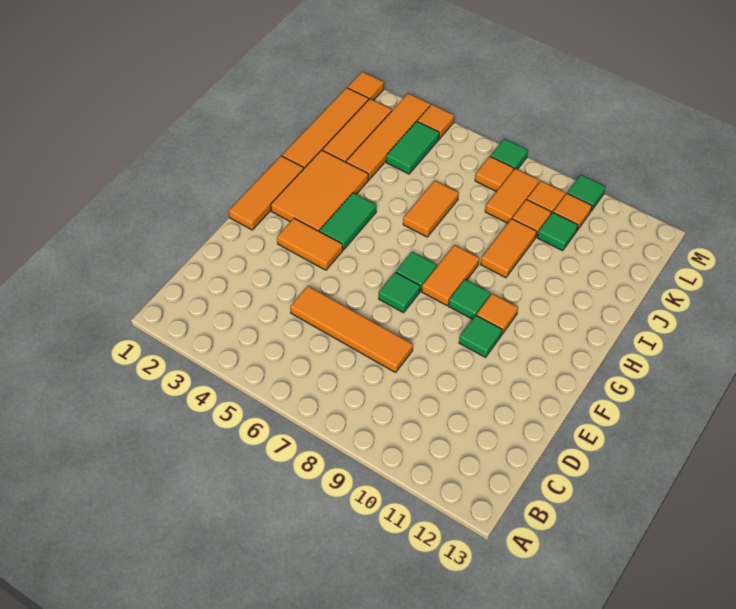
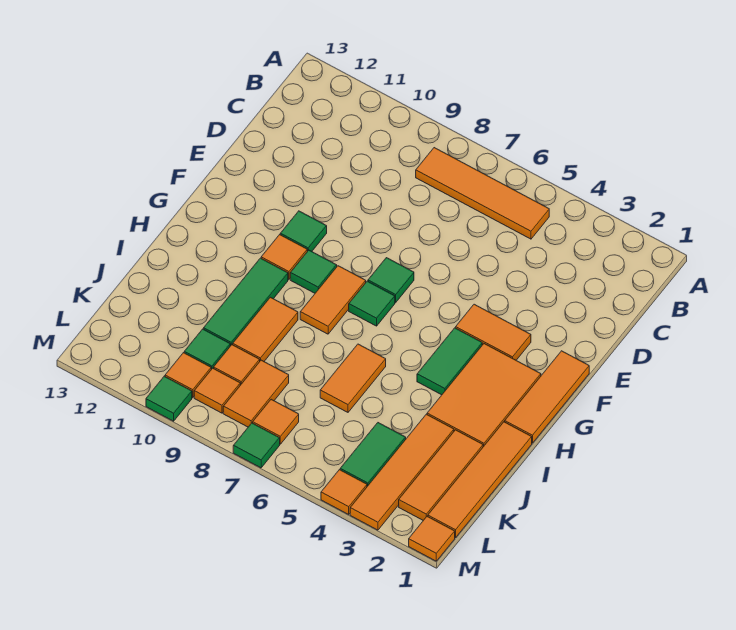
orange tile D5:D8 level 1 -> orange tile B5:B8 level 1
none -> green tile H10:J10 level 1

